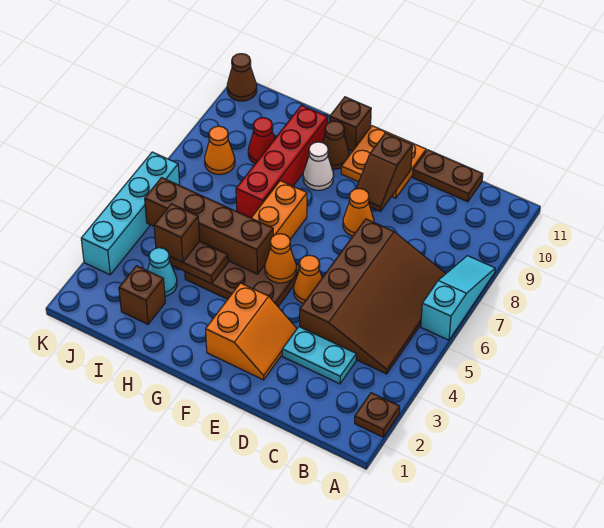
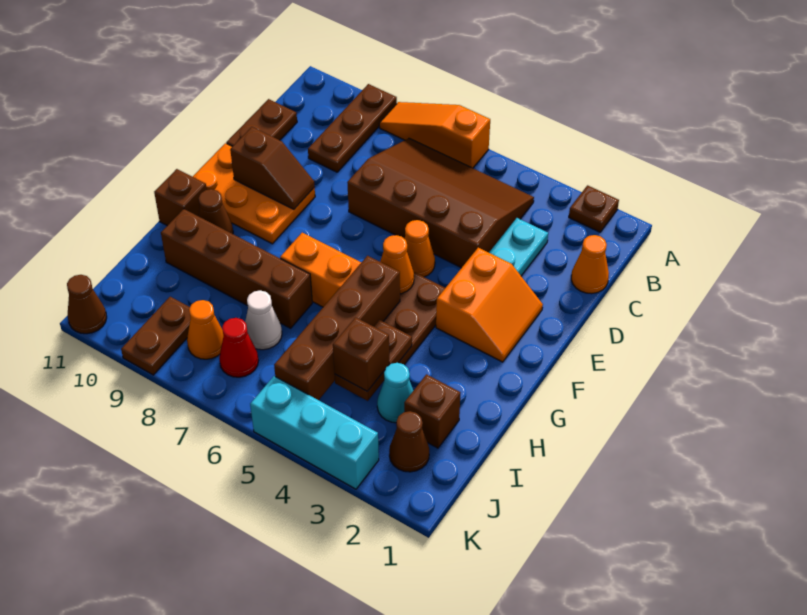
cyan slope A6:A8 level 1 top 6 -> orange slope A6:A8 level 1 top 6
none -> brown plate A9:C9 level 1
orange slope E2:F3 level 1 top F -> orange slope E2:F3 level 1 top 3
orange cone E8 level 1 -> orange cone C1 level 1
orange plate E10:F11 level 1 -> orange plate E9:F11 level 1
white cone G9 level 1 -> white cone I7 level 1
red brick H7:H10 level 1 -> brown brick H7:H10 level 1
red cone I9 level 1 -> red cone J7 level 1
none -> brown cone J2 level 1
none -> brown plate J9:K9 level 1
cyan brick K3:K6 level 1 -> cyan brick K3:K5 level 1

